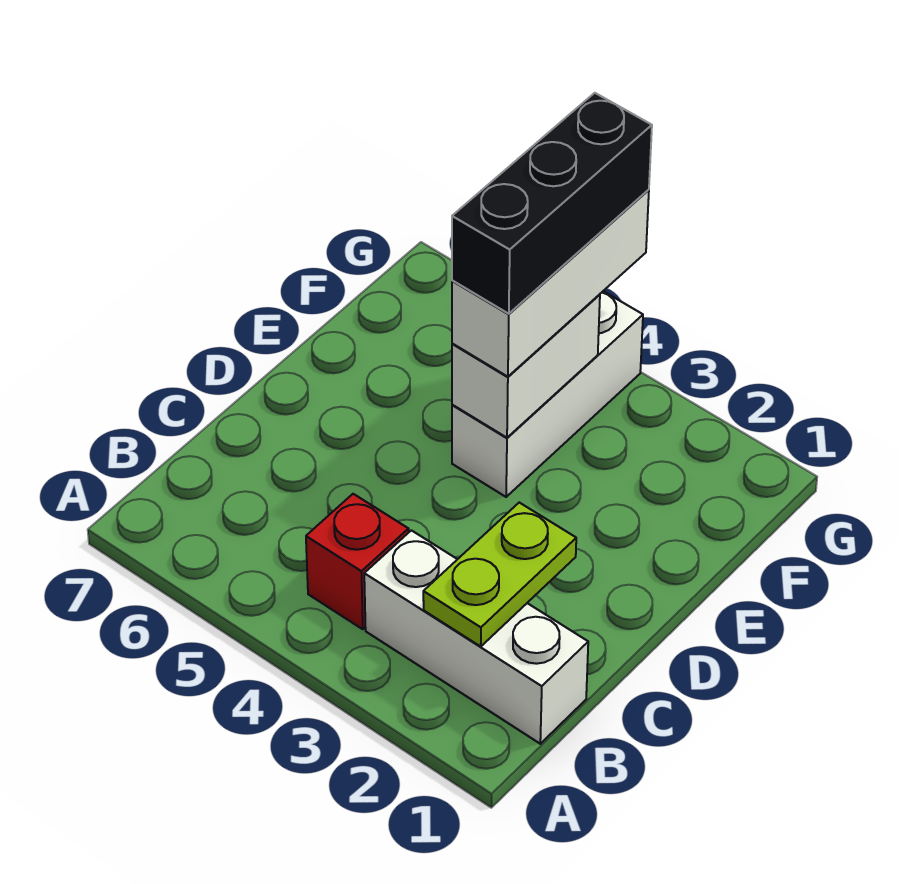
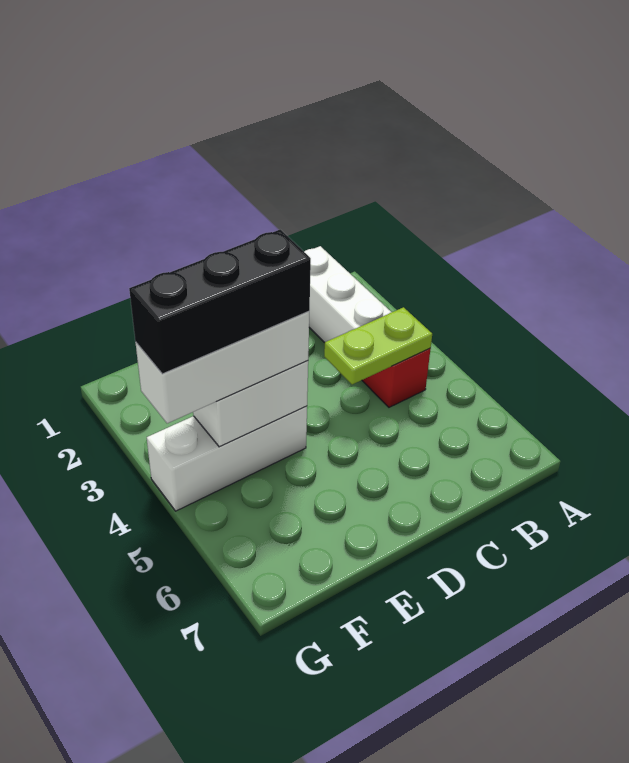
lime plate B2:C2 level 2 -> lime plate B4:C4 level 2

